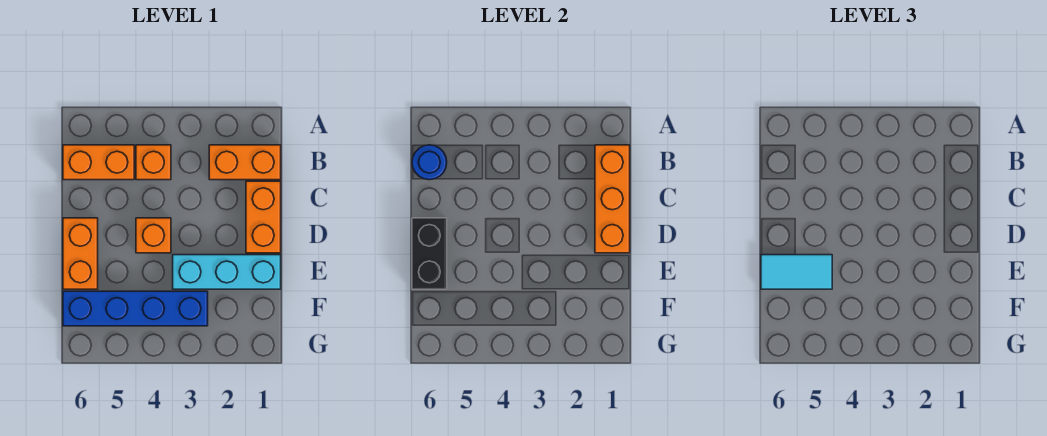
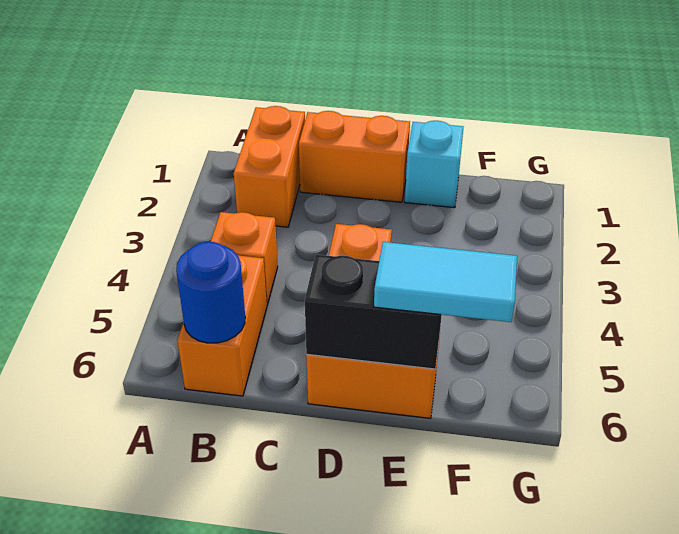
orange brick B1:D1 level 2 -> none
cyan brick E1:E3 level 1 -> cyan brick E1 level 1
cyan tile E5:E6 level 3 -> cyan tile E6:F6 level 3
blue brick F3:F6 level 1 -> none

